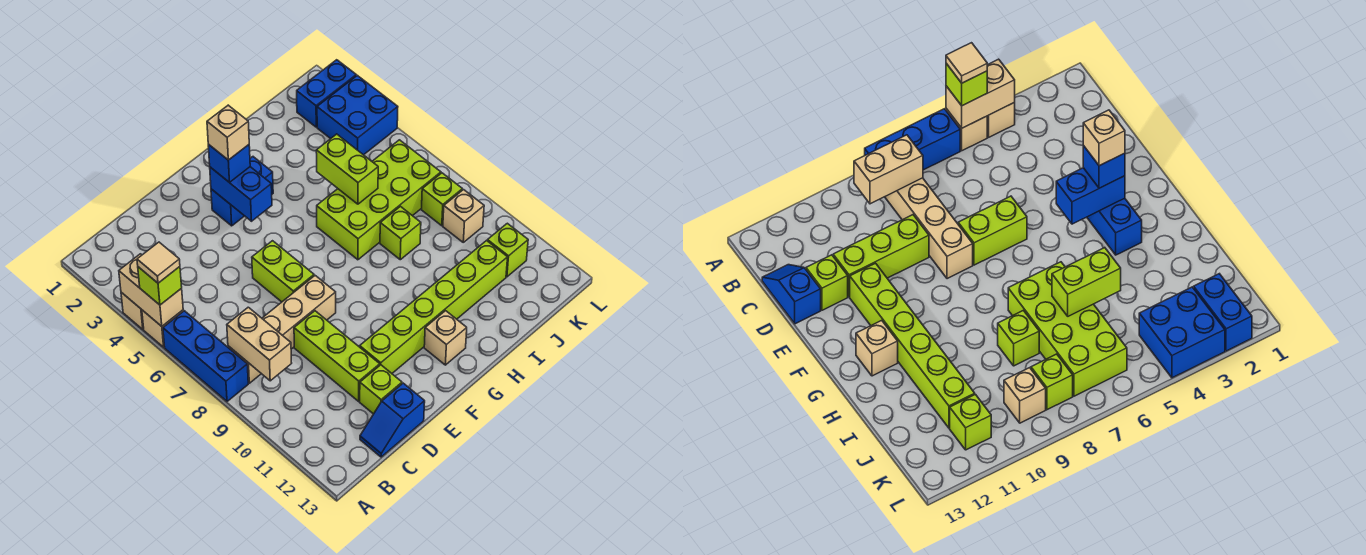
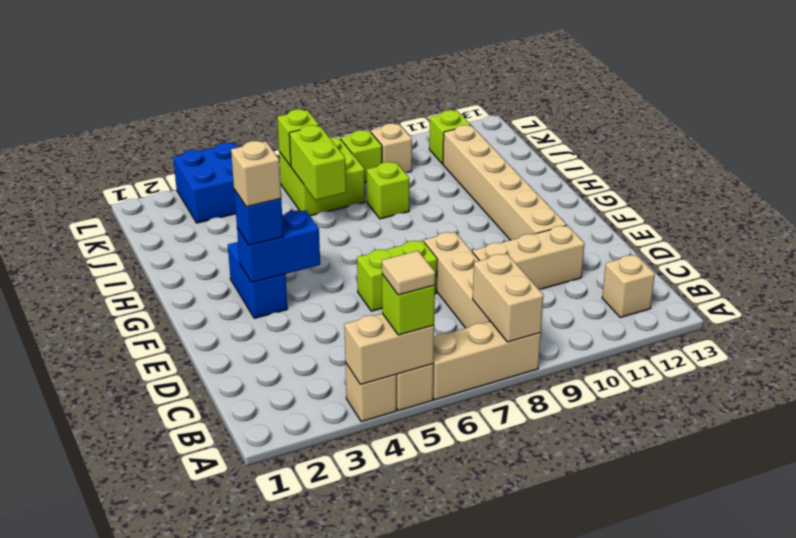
blue brick A6:A8 level 1 -> tan brick A6:A8 level 1
tan brick B8:B9 level 2 -> tan brick A8:B8 level 2
blue slope C13:D13 level 1 top D -> none
lime brick D9:D11 level 1 -> tan brick D9:D11 level 1
lime brick D12 level 1 -> lime brick K6 level 2
lime brick E11:J11 level 1 -> tan brick E11:J11 level 1
tan brick G12 level 1 -> tan brick B12 level 1
lime brick H6:K7 level 1 -> lime brick J6:K7 level 1
lime brick I5:I6 level 2 -> lime brick I6:J6 level 2
blue brick K2:L2 level 1 -> none

